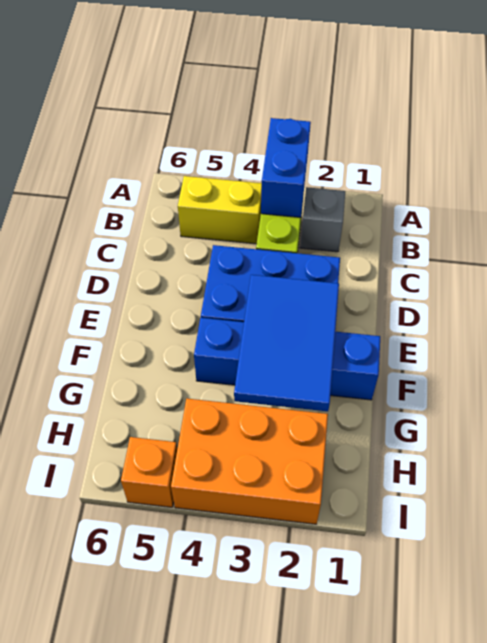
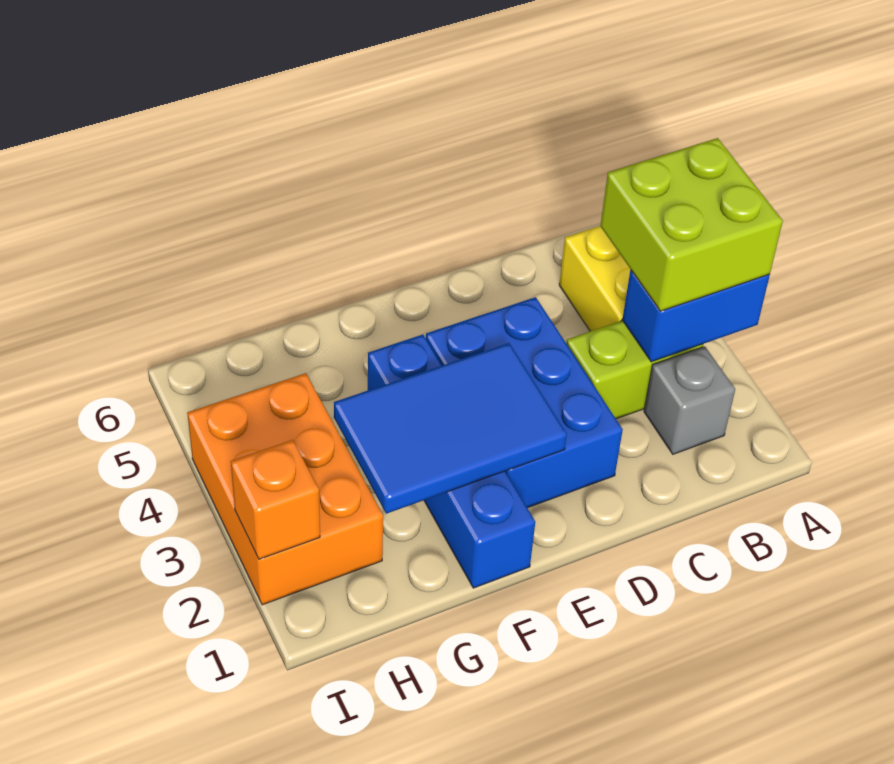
none -> lime brick A3:B4 level 3
orange brick I5 level 1 -> orange brick I2 level 2

